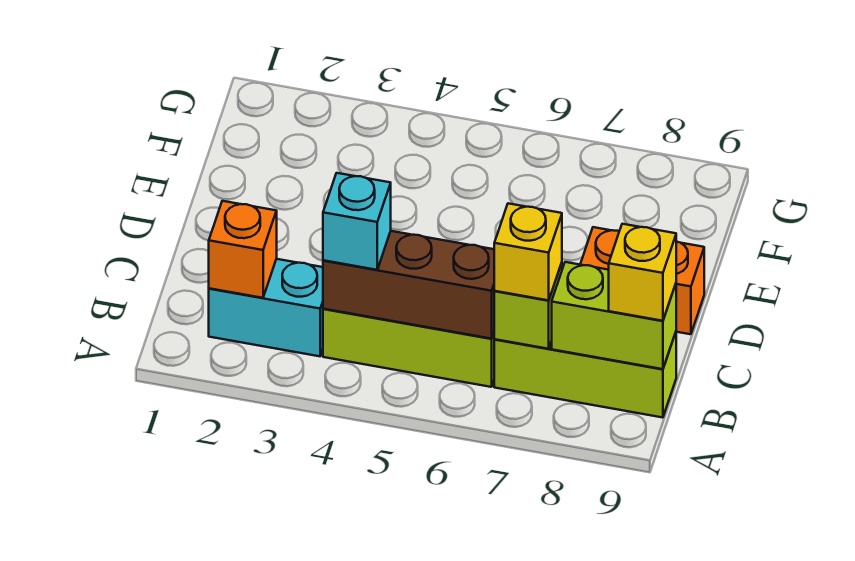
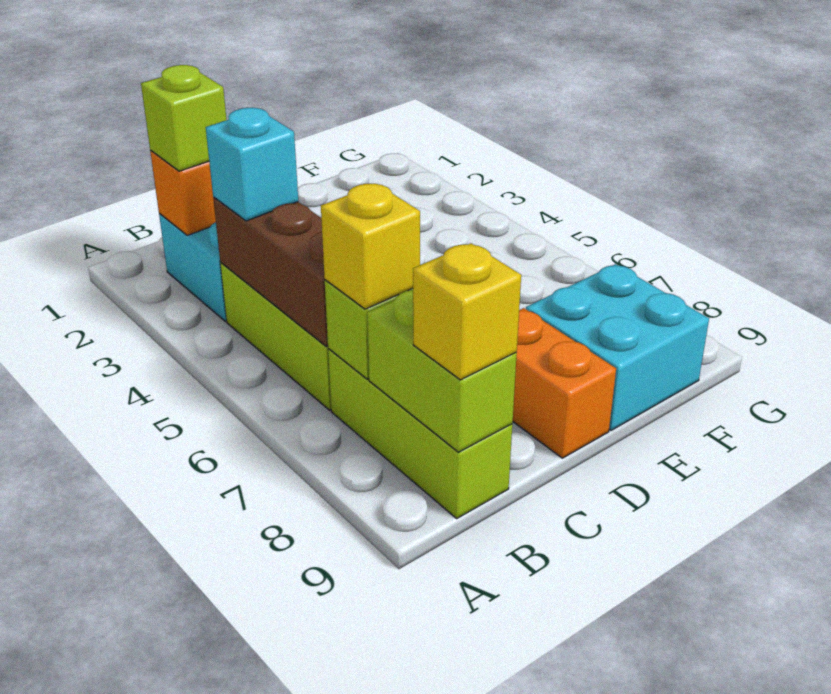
none -> lime brick B2 level 3
none -> cyan brick E8:F9 level 1

